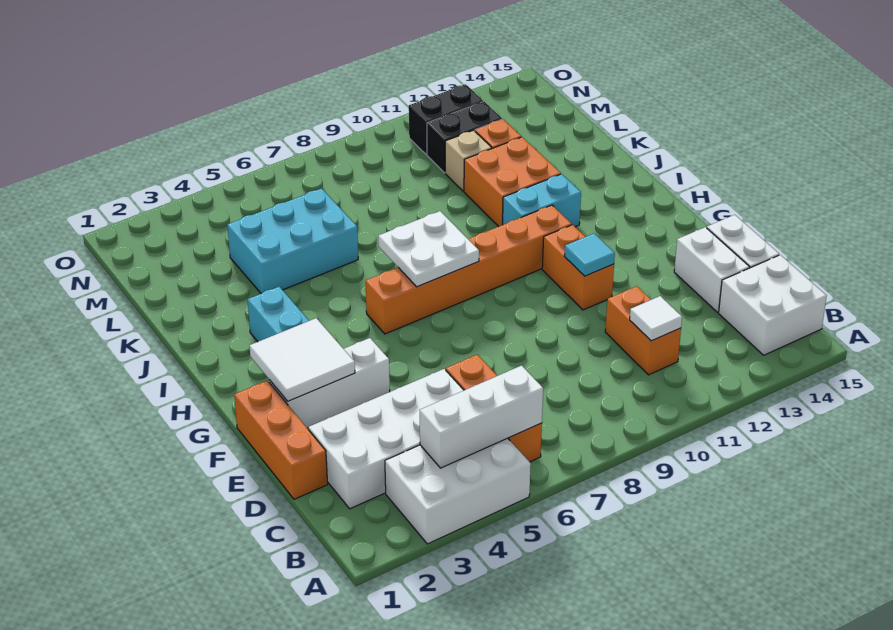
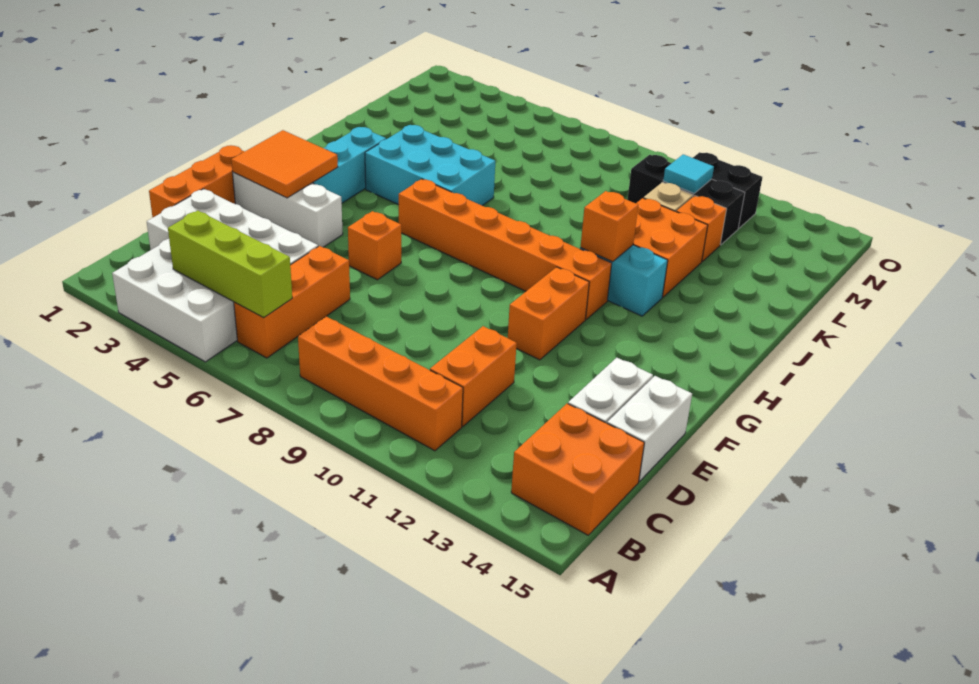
white brick B4:B6 level 2 -> lime brick B4:B6 level 2
none -> orange brick B8:B11 level 1
white brick B14:C15 level 1 -> orange brick B14:C15 level 1
white tile C11 level 2 -> none
white tile F2:G3 level 2 -> orange tile F2:G3 level 2
none -> orange brick F6 level 1
cyan tile F11 level 2 -> cyan tile M11 level 2
white plate H7:I8 level 2 -> none
none -> orange brick I11 level 2
cyan brick K4:L6 level 1 -> cyan brick I4:J6 level 1
black brick M11:M12 level 1 -> black brick M10:M12 level 1

